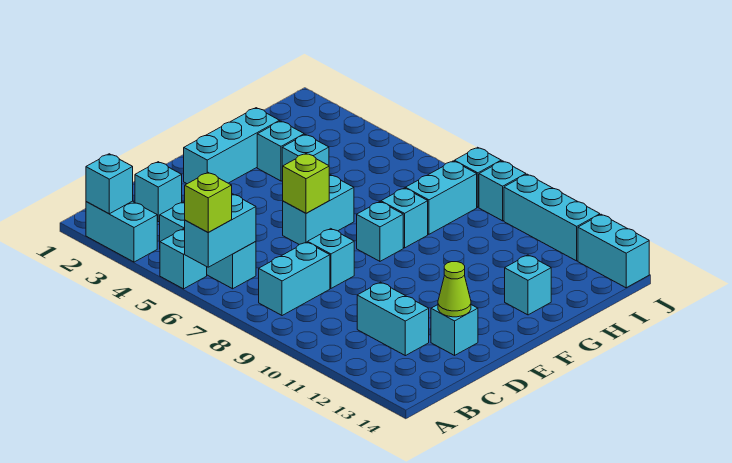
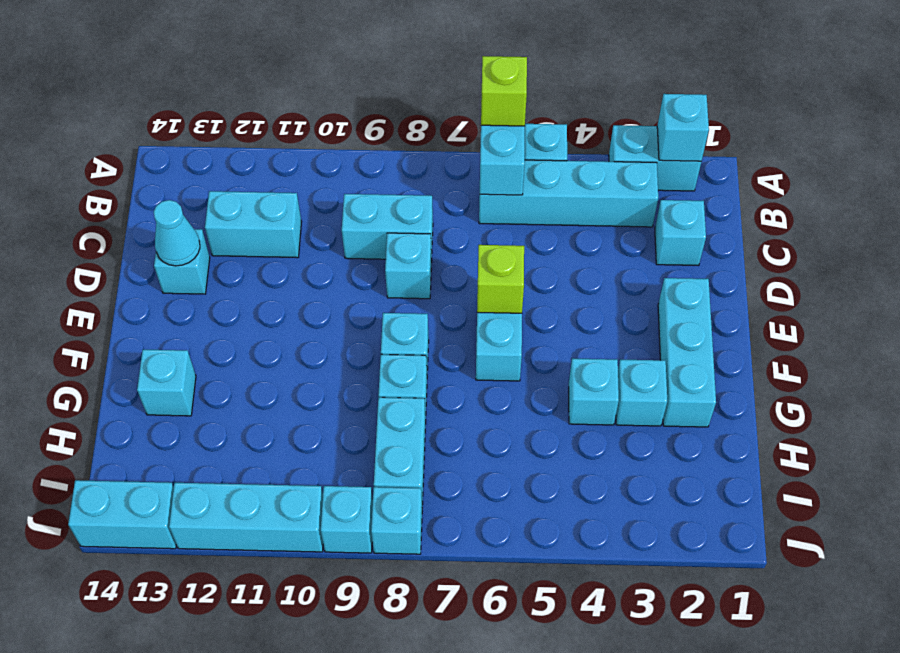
cyan brick B4:B6 level 1 -> cyan brick B3:B6 level 1
cyan brick B8:C8 level 1 -> cyan brick C8:C9 level 1
lime cone D13 level 2 -> cyan cone D13 level 2

